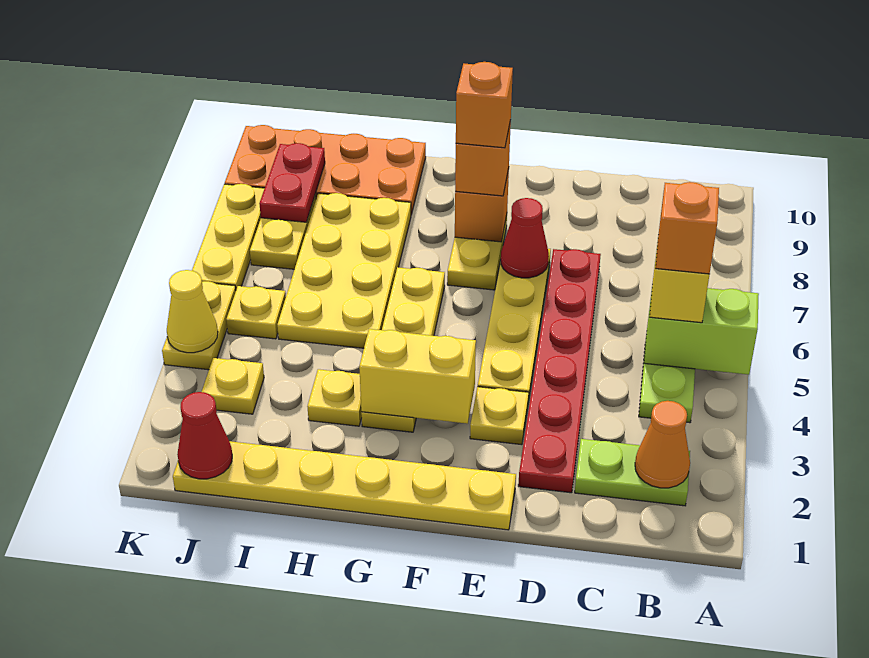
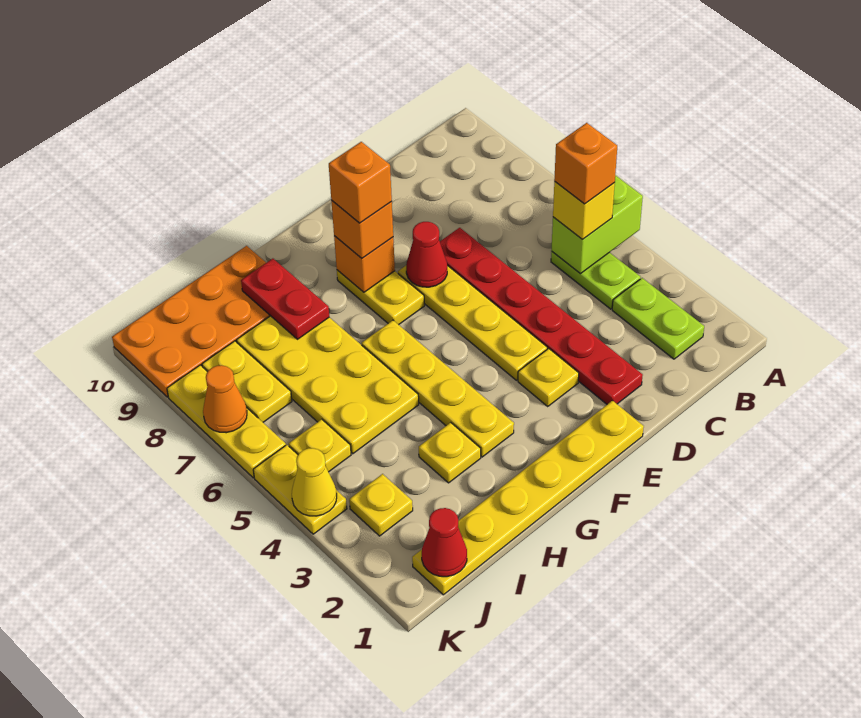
lime plate B2:C2 level 1 -> lime plate B2:B3 level 1
orange cone B2 level 2 -> orange cone K7 level 2
yellow brick F3:G3 level 2 -> none
red plate J8:J9 level 2 -> red plate H8:H9 level 2

